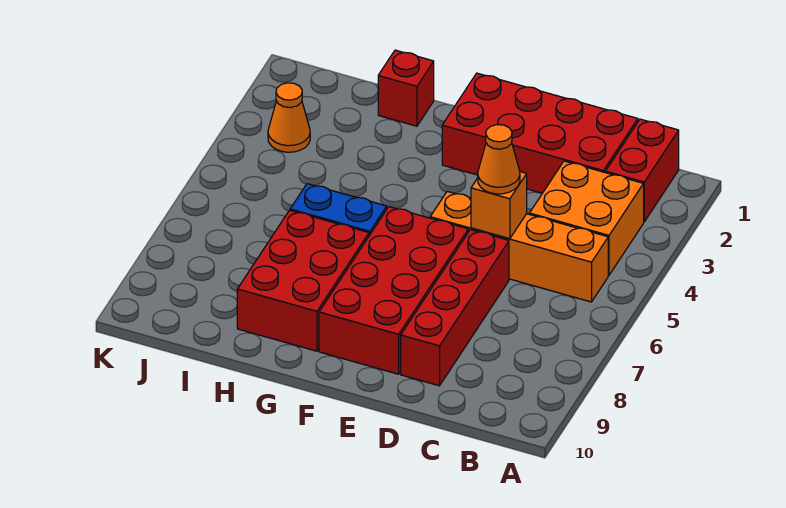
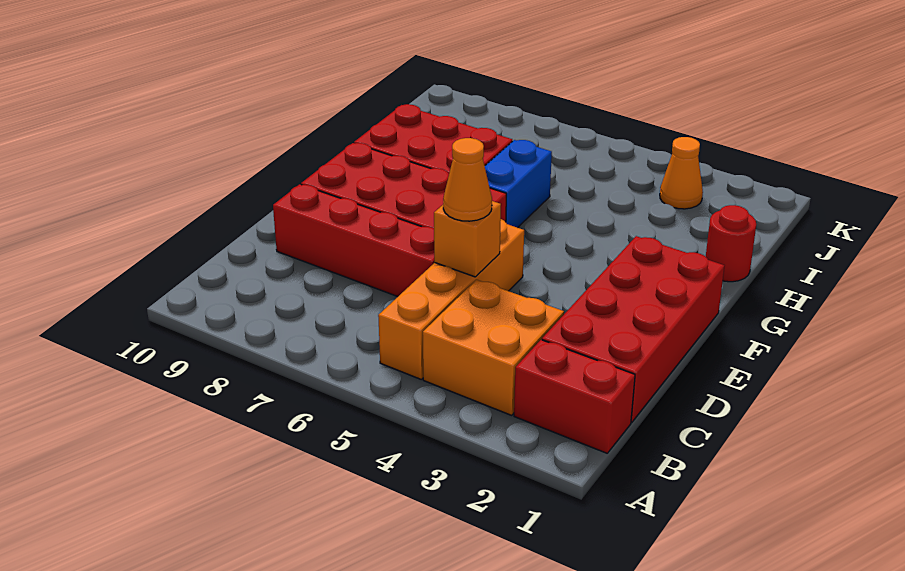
red brick H1 level 1 -> red round brick H1 level 1

